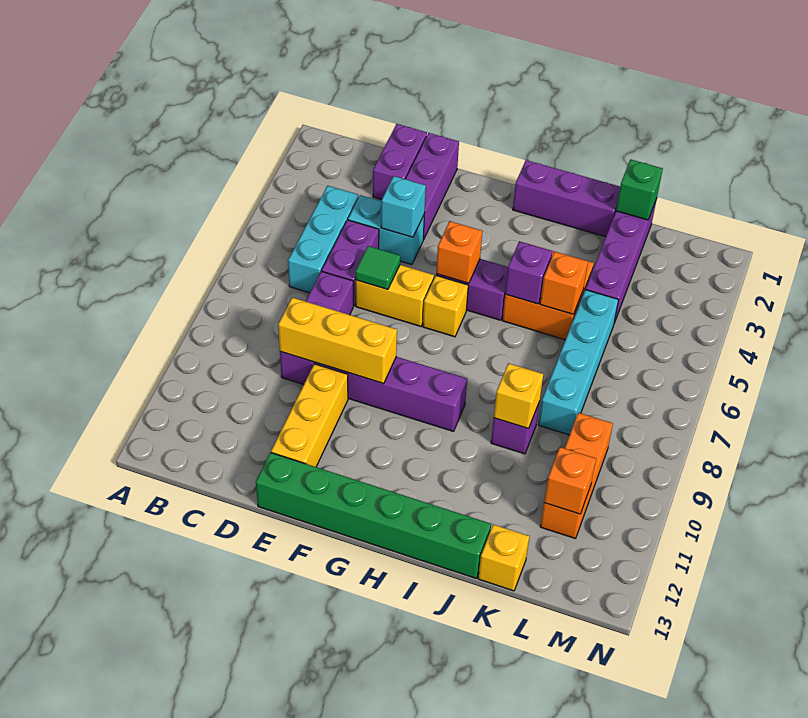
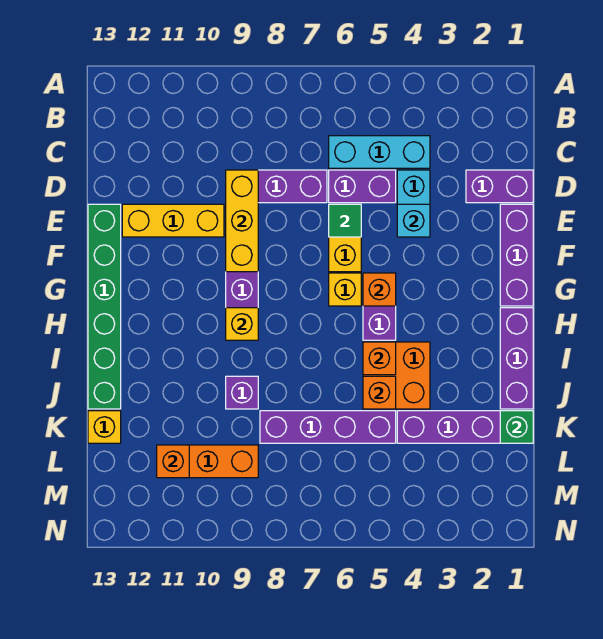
purple brick E1:E3 level 1 -> purple brick E1:G1 level 1
purple brick I5 level 2 -> orange brick I5 level 2
yellow brick J9 level 2 -> yellow brick H9 level 2
cyan brick K5:K8 level 1 -> purple brick K5:K8 level 1

